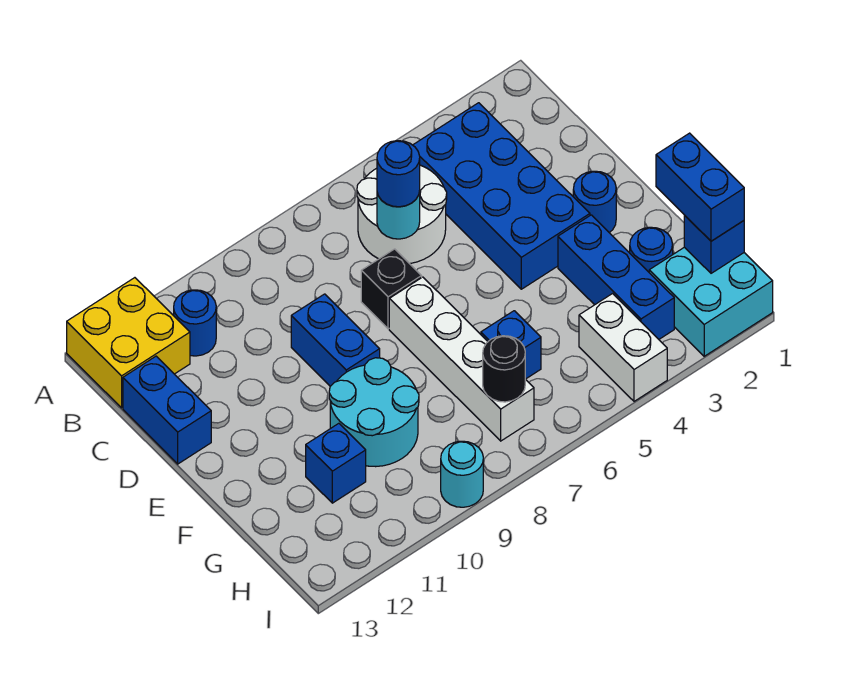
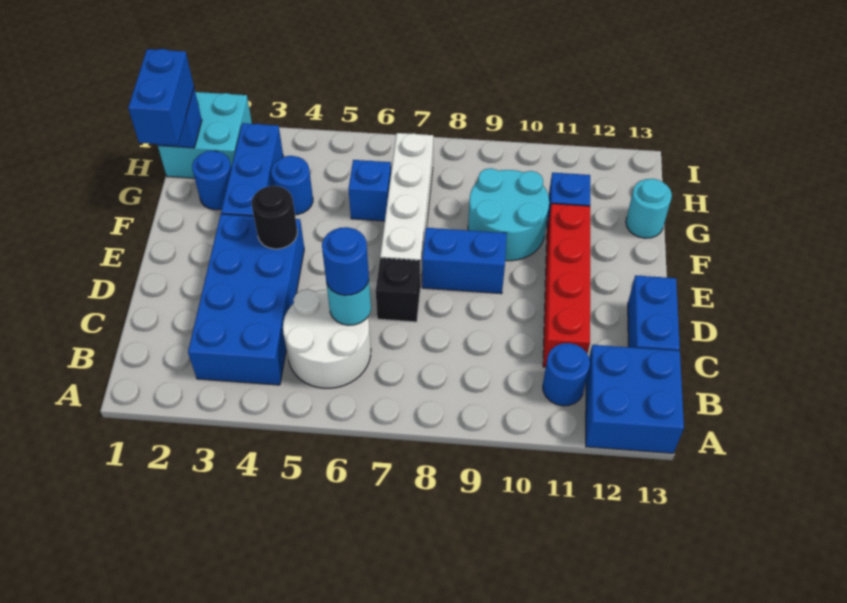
yellow brick A12:B13 level 1 -> blue brick A12:B13 level 1
none -> red brick C11:F11 level 1
blue brick D9:E9 level 1 -> blue brick E8:E9 level 1
blue round brick E2 level 1 -> blue round brick G4 level 1
white brick H4:I4 level 1 -> none
black round brick H7 level 2 -> black round brick E4 level 2
cyan round brick I9 level 1 -> cyan round brick G13 level 1

